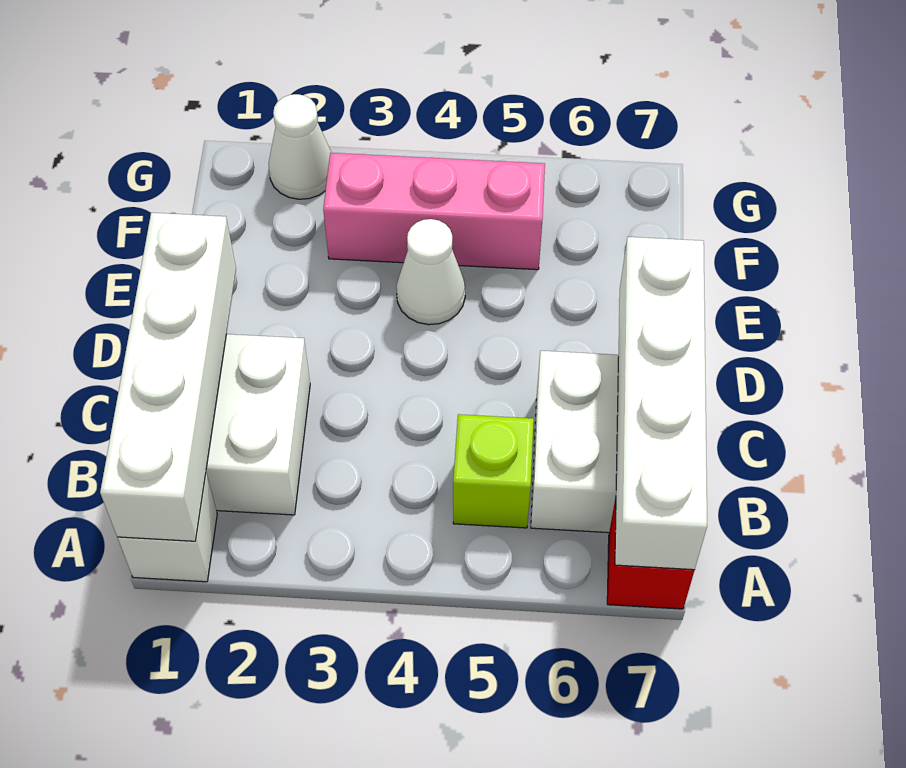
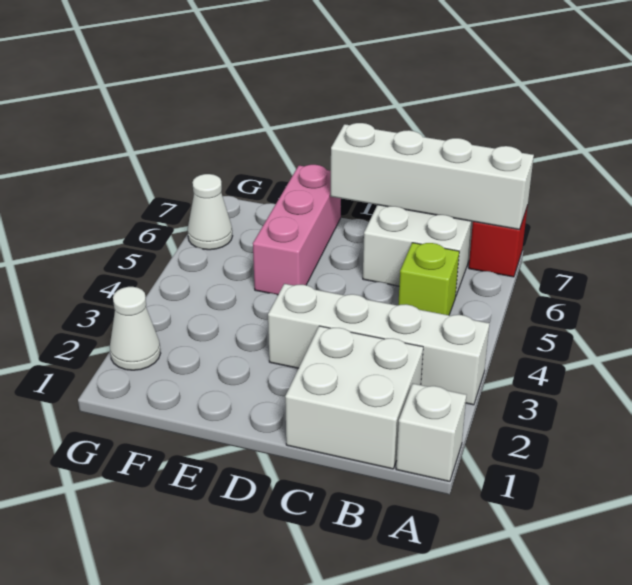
white brick A1:D1 level 2 -> white brick A3:D3 level 1
white cone E4 level 1 -> white cone G6 level 1
pink brick F3:F5 level 1 -> pink brick E5:E7 level 1

